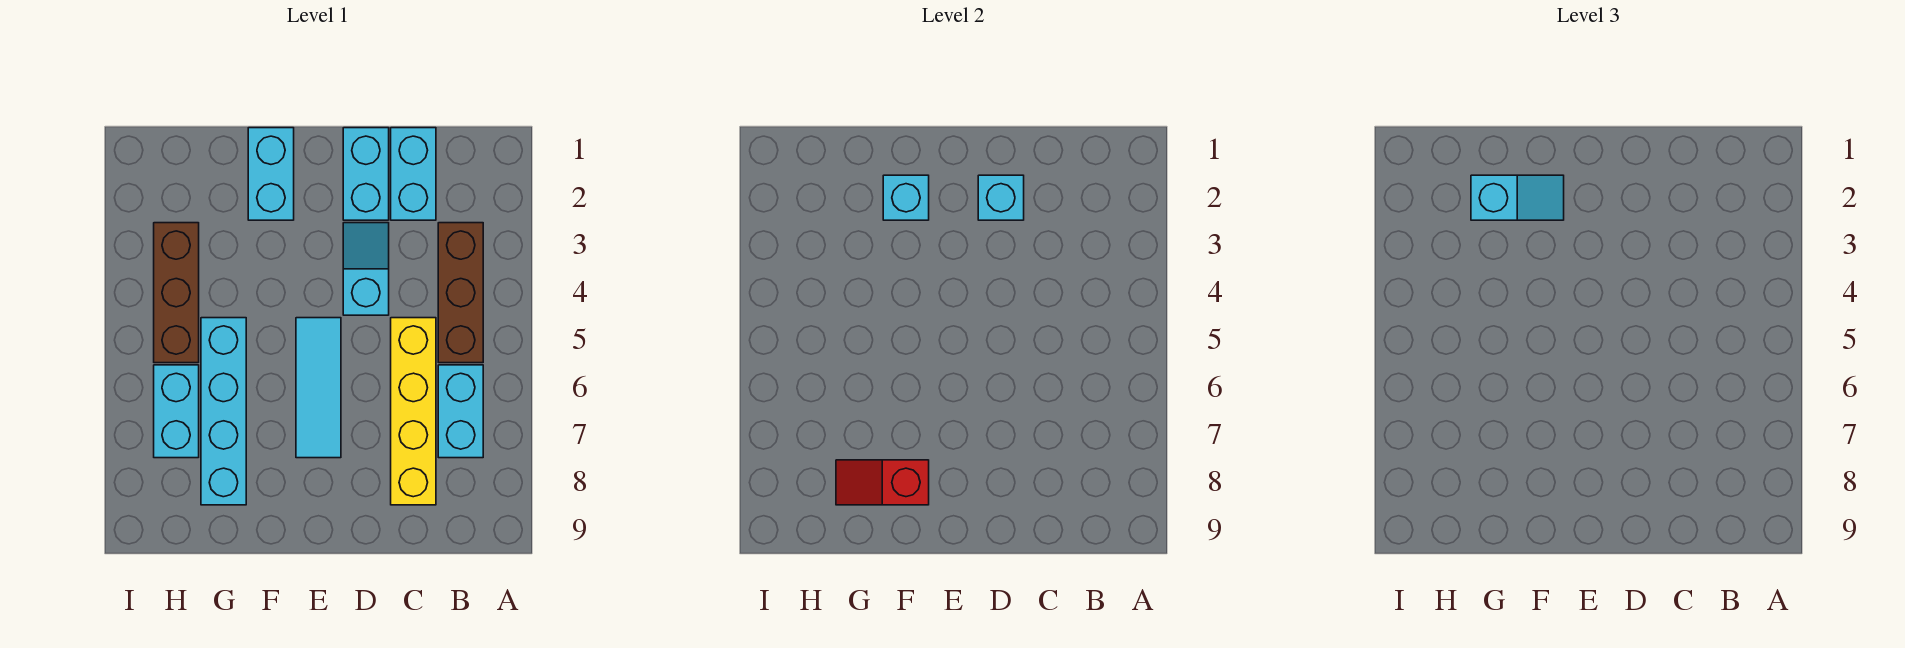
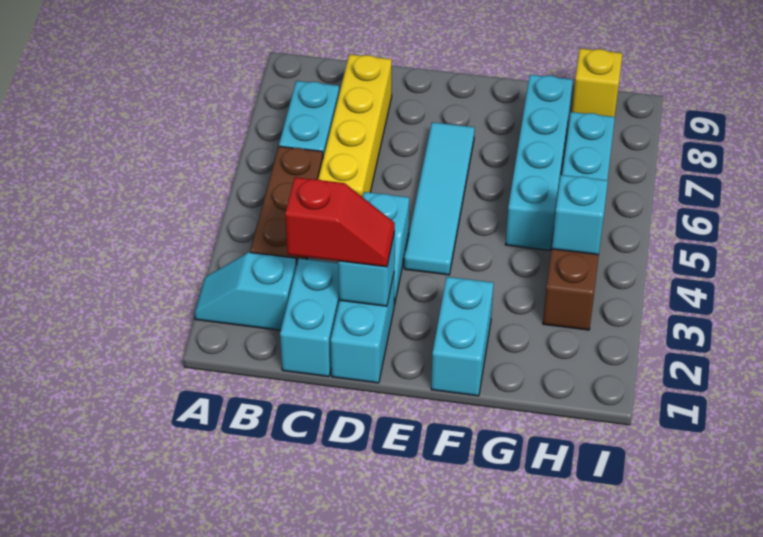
cyan tile E5:E7 level 1 -> cyan tile E4:E7 level 1
cyan brick F2 level 2 -> cyan brick H4 level 2
cyan slope F2:G2 level 3 top G -> cyan slope A2:B2 level 1 top B
red slope F8:G8 level 2 top F -> red slope C2:D2 level 3 top C
none -> yellow brick H9 level 1

